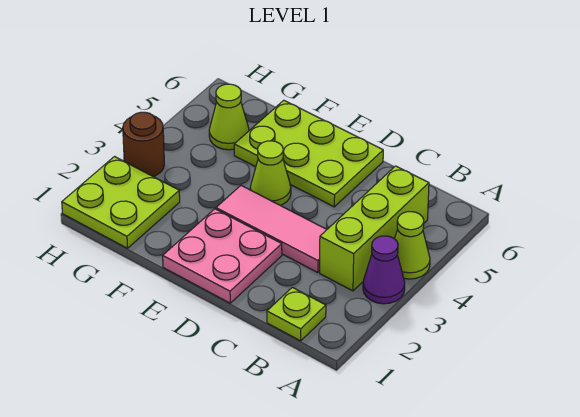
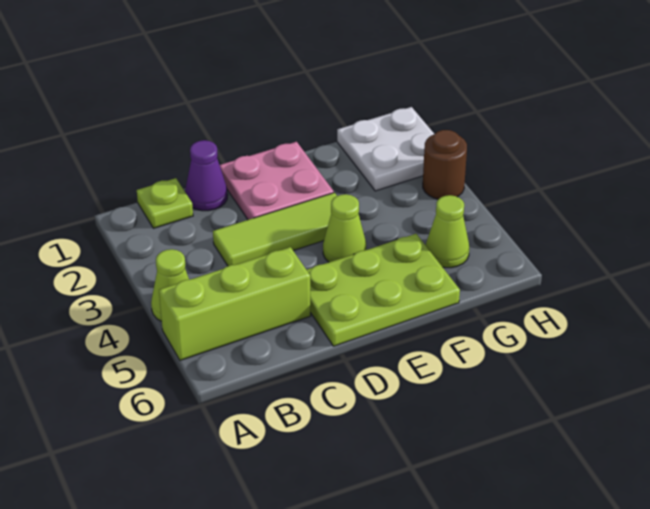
purple cone A3 level 1 -> purple cone C1 level 1
lime brick B3:B5 level 1 -> lime brick A5:C5 level 1
pink tile C3:E3 level 1 -> lime tile C3:E3 level 1
lime plate G1:H2 level 1 -> white plate G1:H2 level 1

